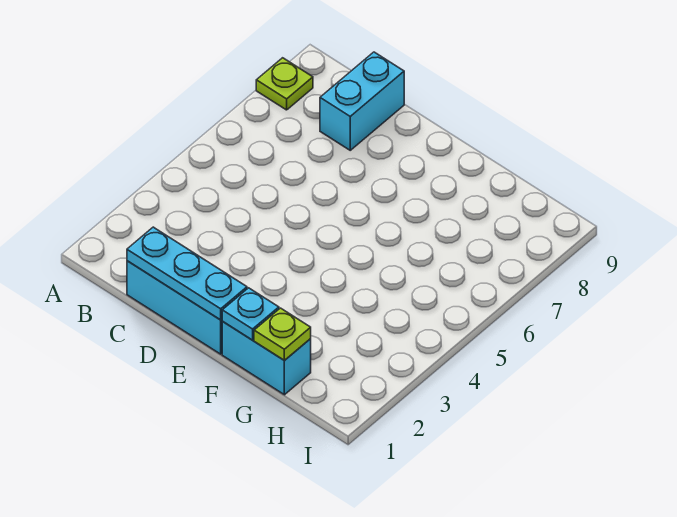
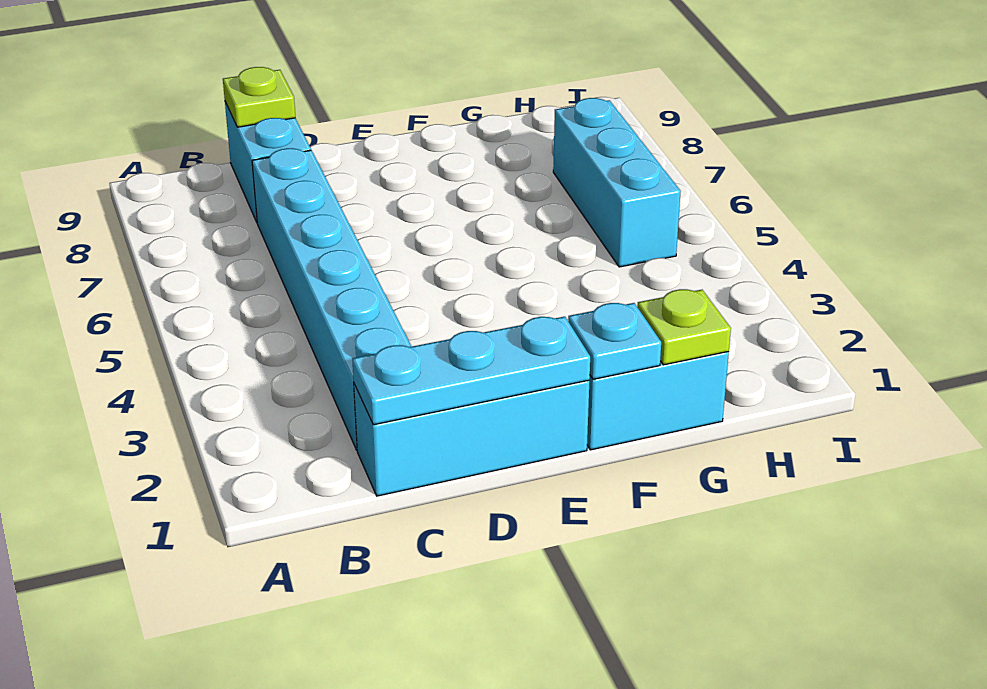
lime plate A8 level 1 -> lime plate C9 level 2
none -> cyan brick C2:C7 level 1
none -> cyan brick H5:H7 level 1

